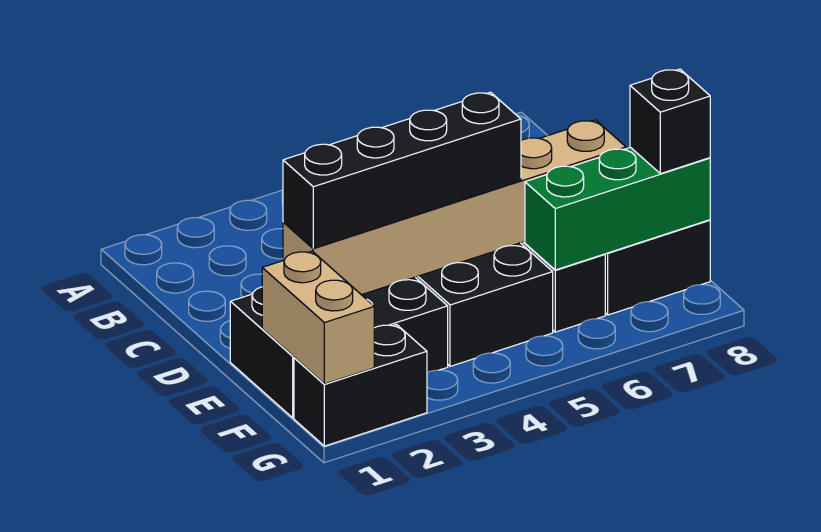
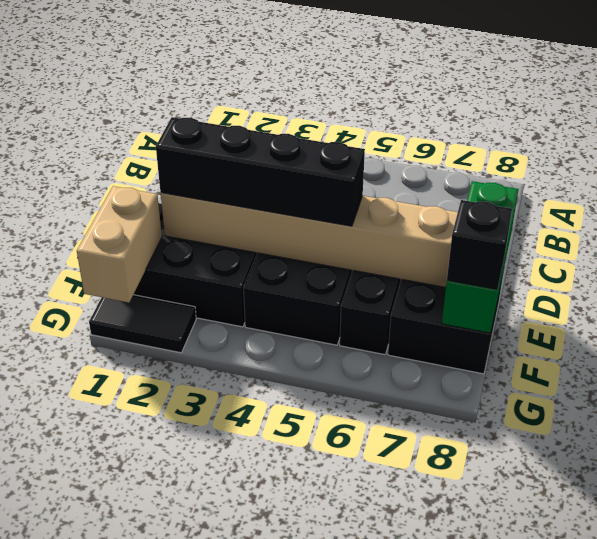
green brick F6:F8 level 2 -> green brick D8:F8 level 2
black brick G1:G2 level 1 -> black tile G1:G2 level 1

